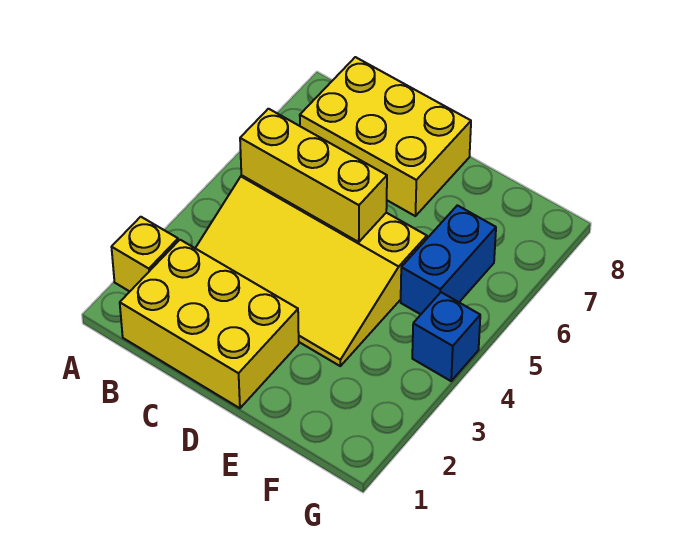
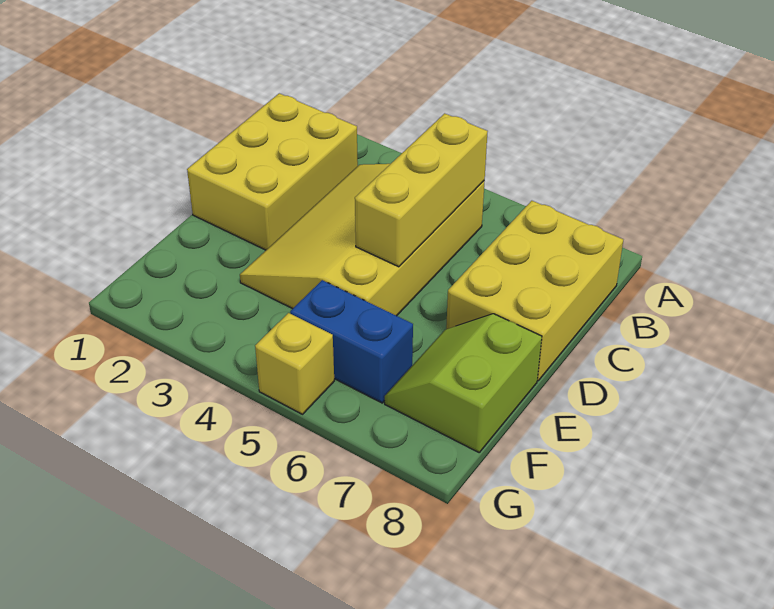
yellow brick A2 level 1 -> yellow brick G5 level 1
none -> lime slope E7:F8 level 1 top 8
blue brick G4 level 1 -> none

